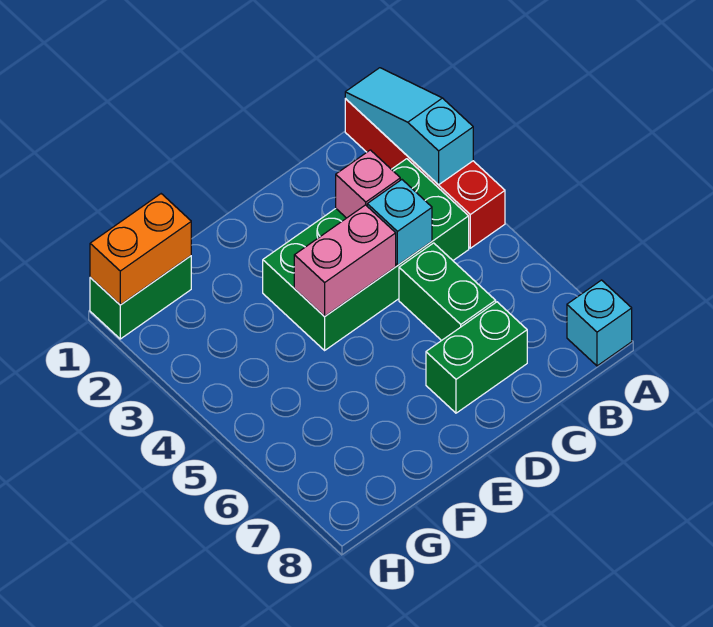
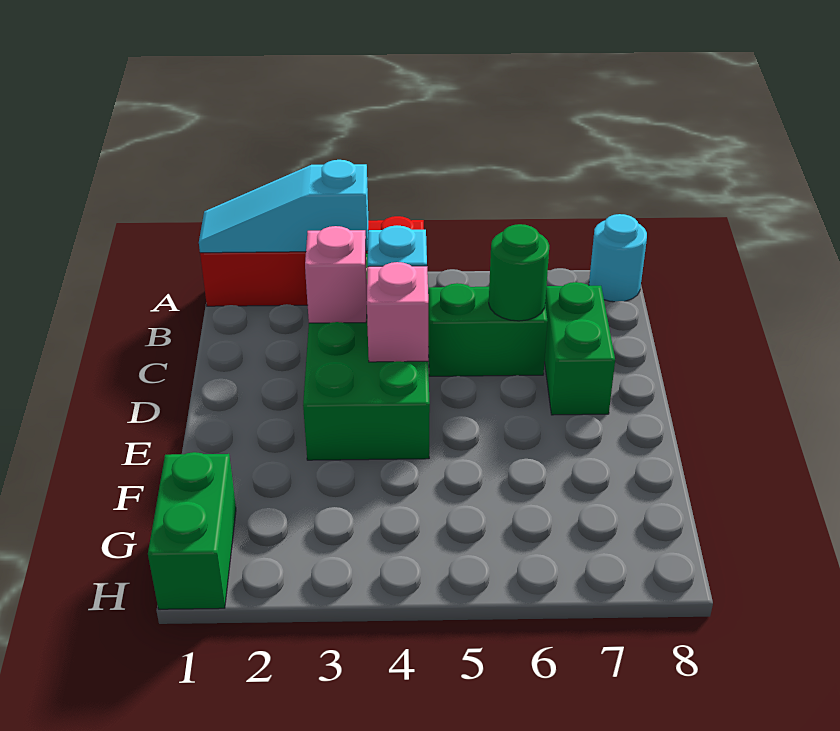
cyan brick A8 level 1 -> cyan round brick A8 level 1
none -> green round brick C6 level 2
pink brick D4:E4 level 2 -> pink brick D4 level 2
orange brick G1:H1 level 2 -> none

